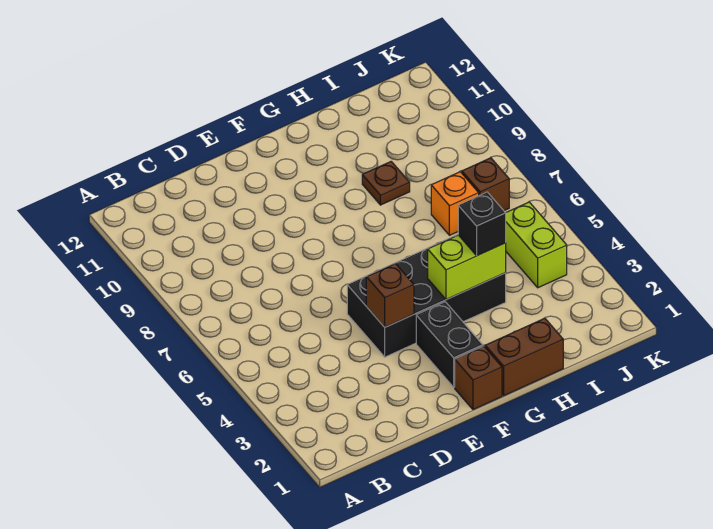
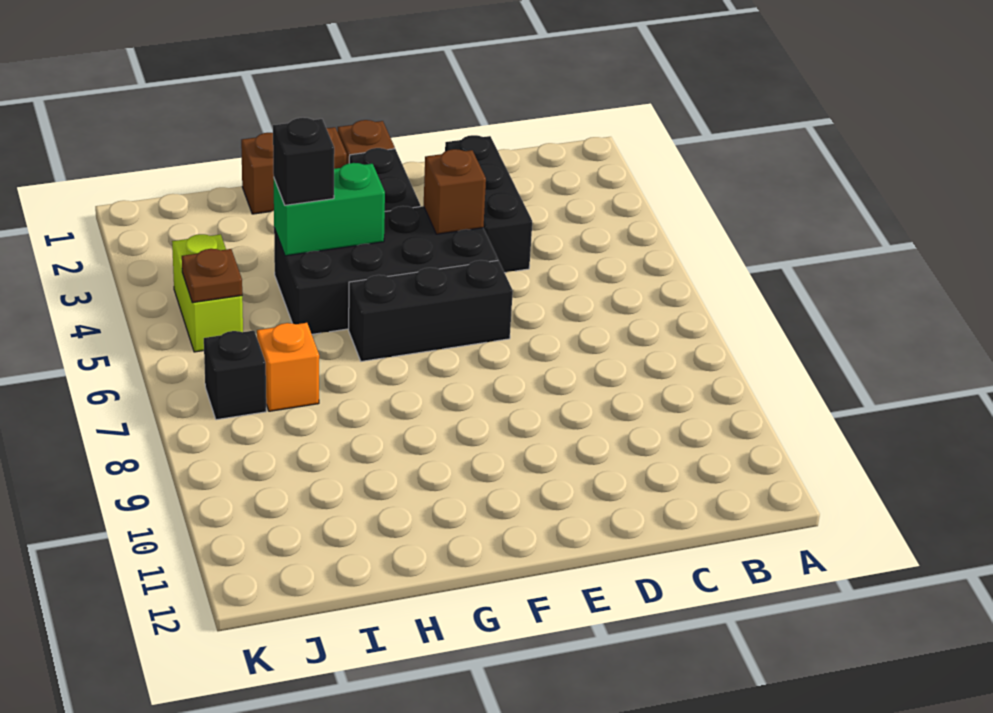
none -> black brick D2:D4 level 1
none -> black brick E6:G6 level 1
lime brick G4:H4 level 2 -> green brick G4:H4 level 2
brown plate H9 level 1 -> brown plate J5 level 2
brown brick J7 level 1 -> black brick J7 level 1

